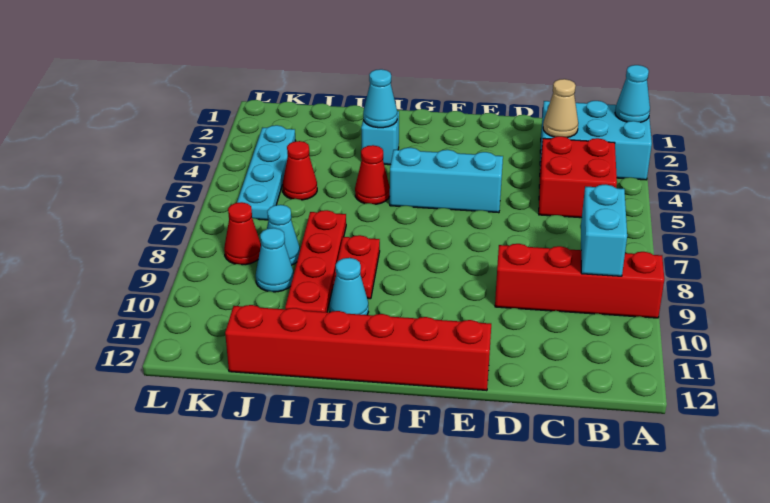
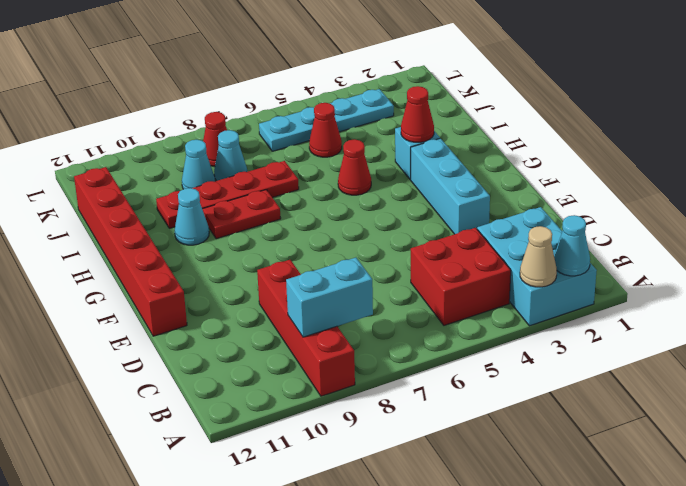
tan cone C3 level 2 -> tan cone A3 level 2
cyan brick E5:G5 level 1 -> cyan brick E3:G3 level 1
cyan cone H3 level 2 -> red cone H3 level 2

